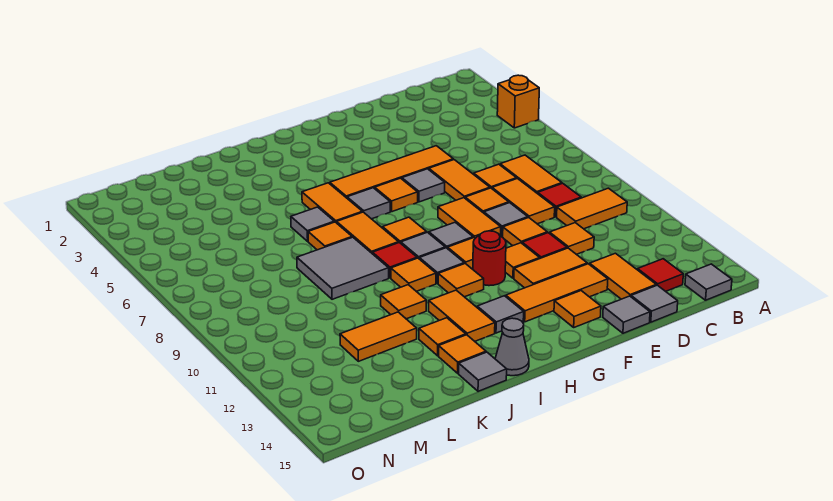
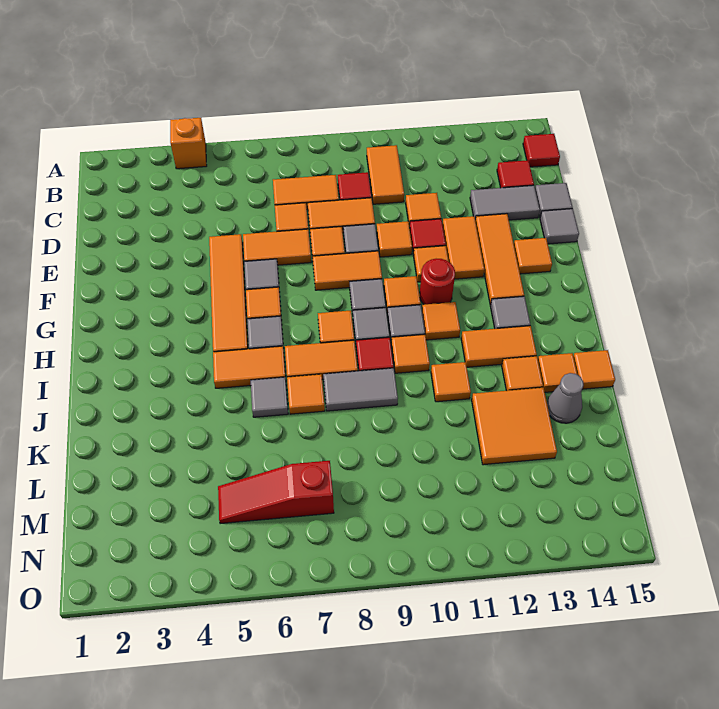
grey tile B15 level 1 -> red tile B15 level 1
orange tile D13:D14 level 1 -> grey tile D13:D14 level 1
grey cone I15 level 1 -> grey cone K14 level 1
grey tile J8:K9 level 1 -> grey tile J8:J9 level 1
grey tile J15 level 1 -> orange tile J15 level 1
orange tile K12:L12 level 1 -> orange tile K12:L13 level 1
none -> red slope M5:M7 level 1 top 7

